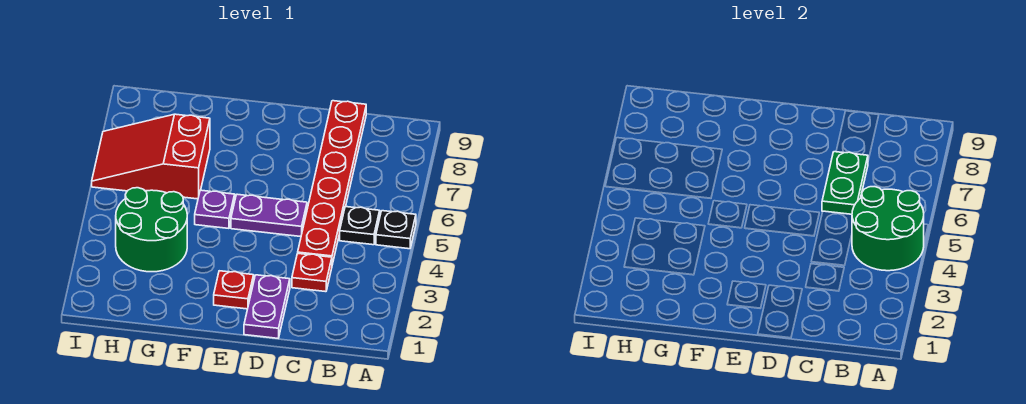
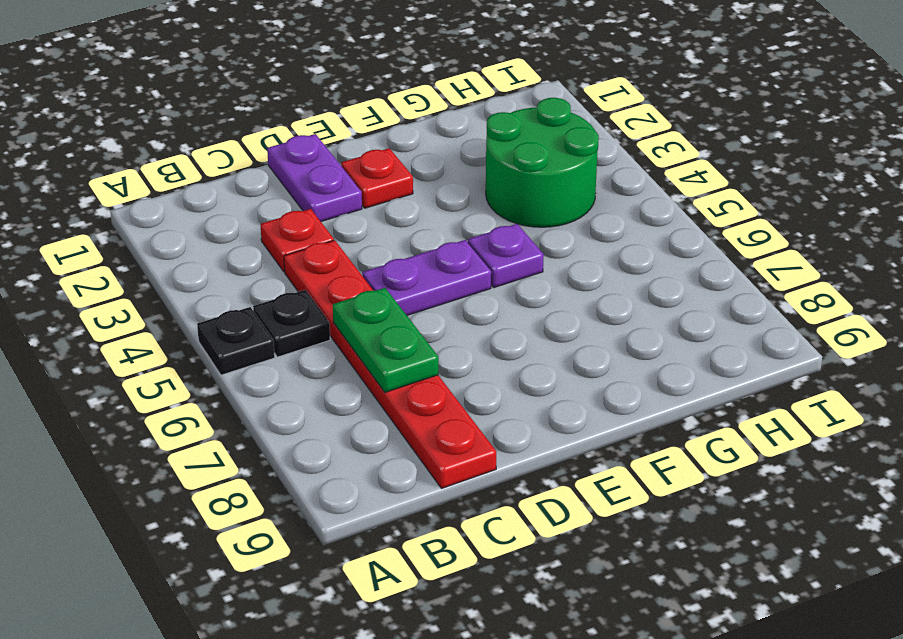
green round brick A4:B5 level 2 -> none
red slope G6:I7 level 1 top G -> none

